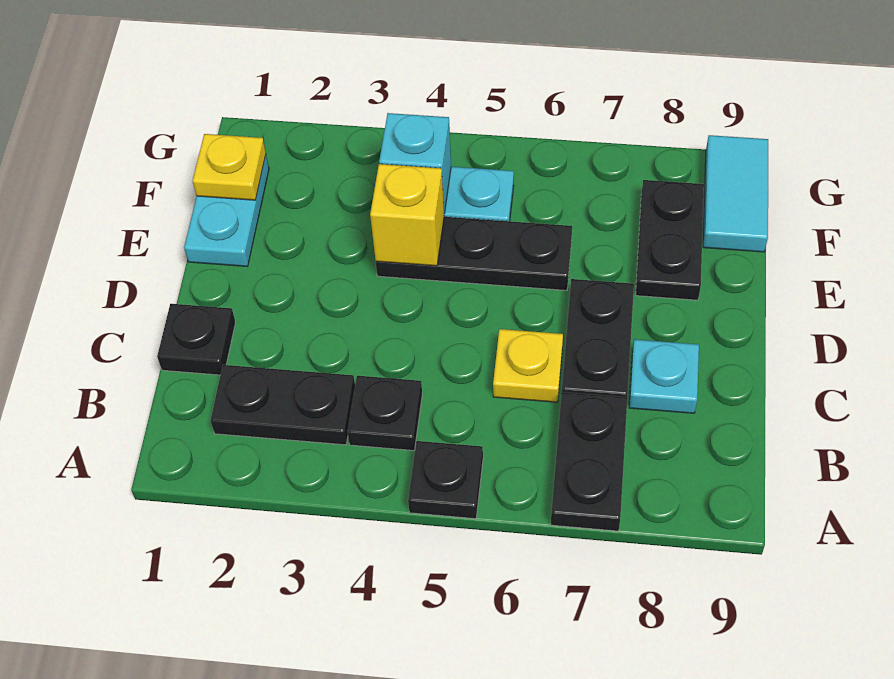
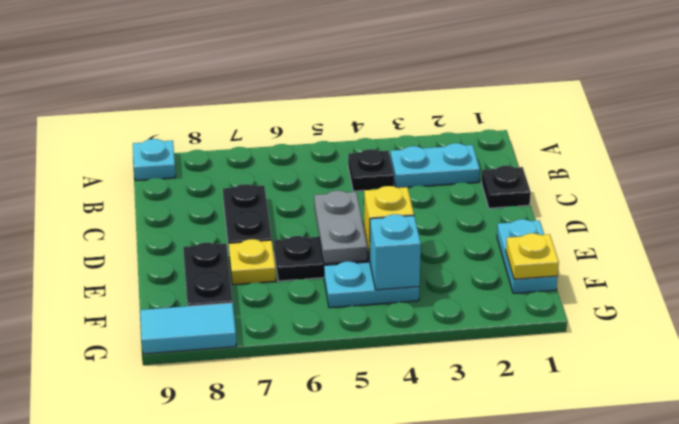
black plate A5 level 1 -> none
black plate A7:B7 level 1 -> none
black plate B2:B3 level 1 -> cyan plate B2:B3 level 1
yellow plate C6 level 1 -> yellow plate E7 level 1
cyan plate C8 level 1 -> cyan plate A9 level 1
none -> grey plate D5:E5 level 2
cyan tile F9:G9 level 1 -> cyan tile G8:G9 level 1

